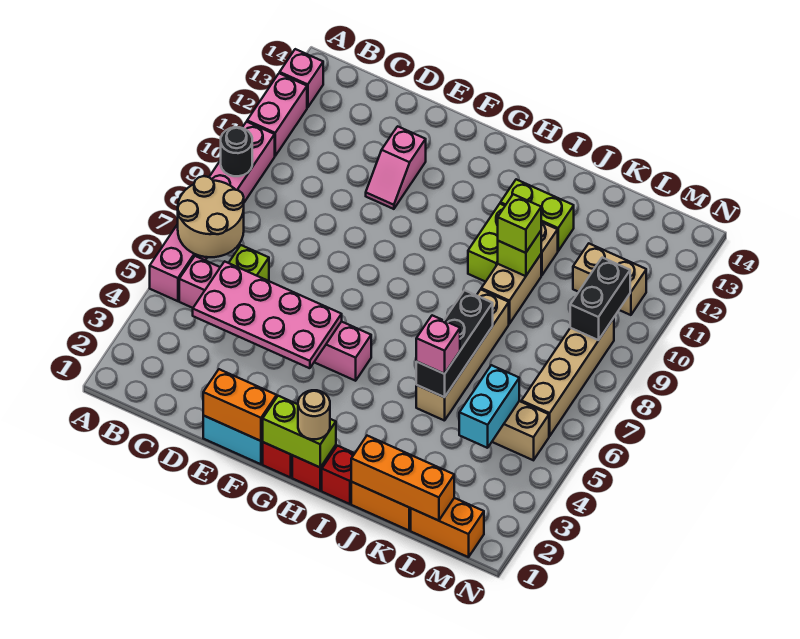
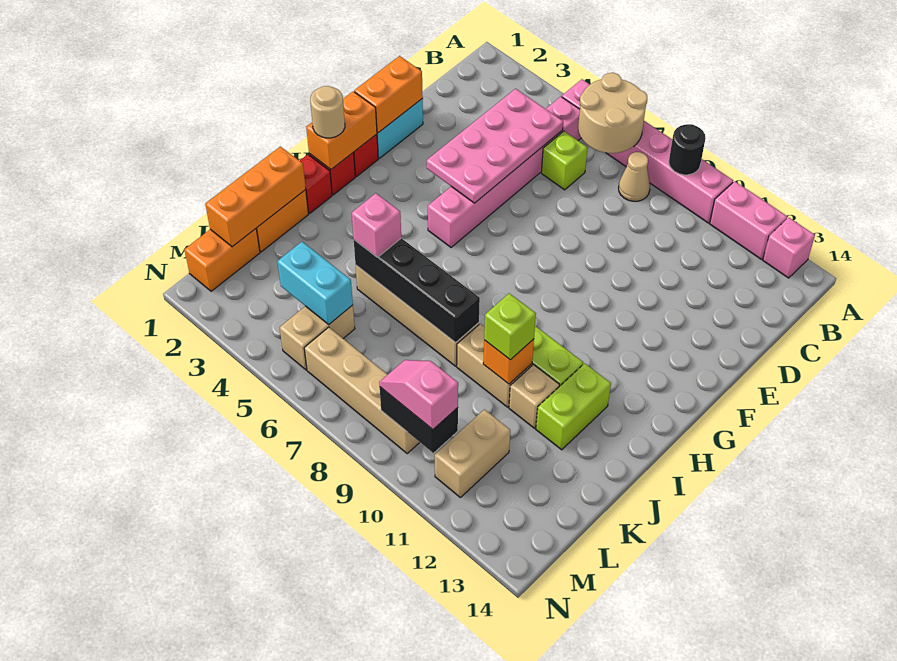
none -> tan cone B8 level 1
pink slope E11:E12 level 1 top 12 -> pink slope M9:M10 level 3 top 10
lime brick G1:H1 level 2 -> orange brick G1:H1 level 2
black brick J5:J7 level 2 -> black brick J5:J8 level 2
lime brick J10 level 2 -> orange brick J10 level 2

